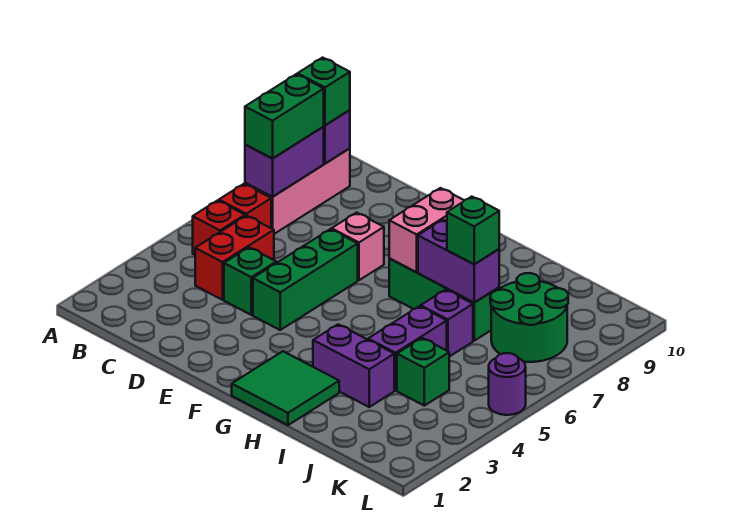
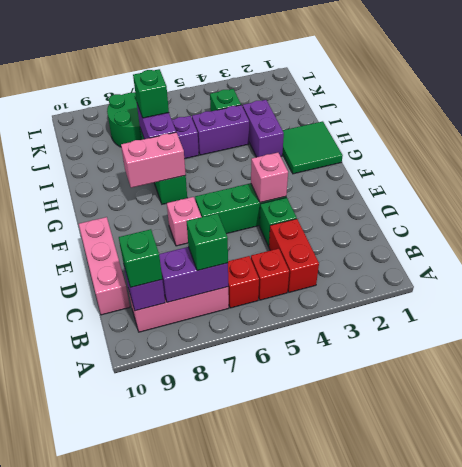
green brick B7:B8 level 3 -> green brick B7 level 3
red brick C4:C5 level 1 -> red brick B4:C4 level 1
none -> pink brick C10:E10 level 1
none -> pink brick E4 level 2
purple round brick L5 level 1 -> none

